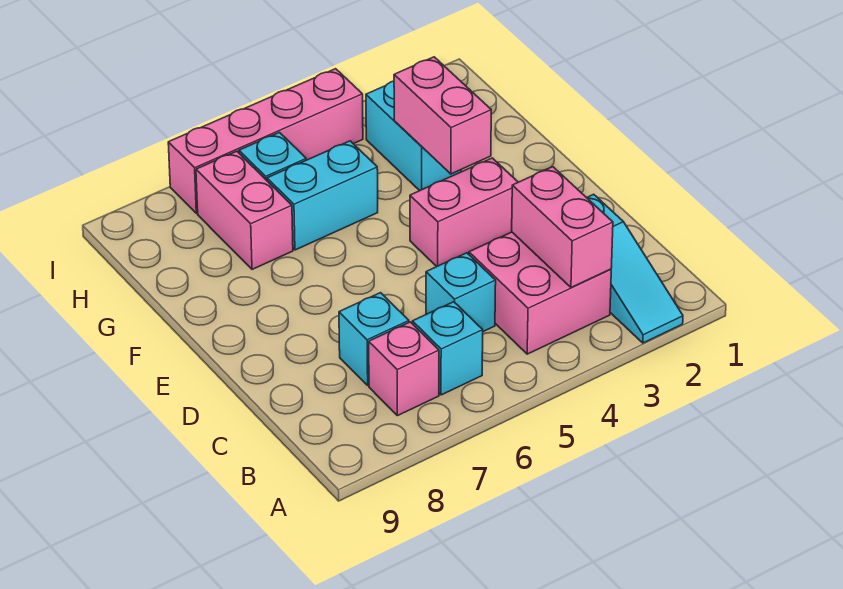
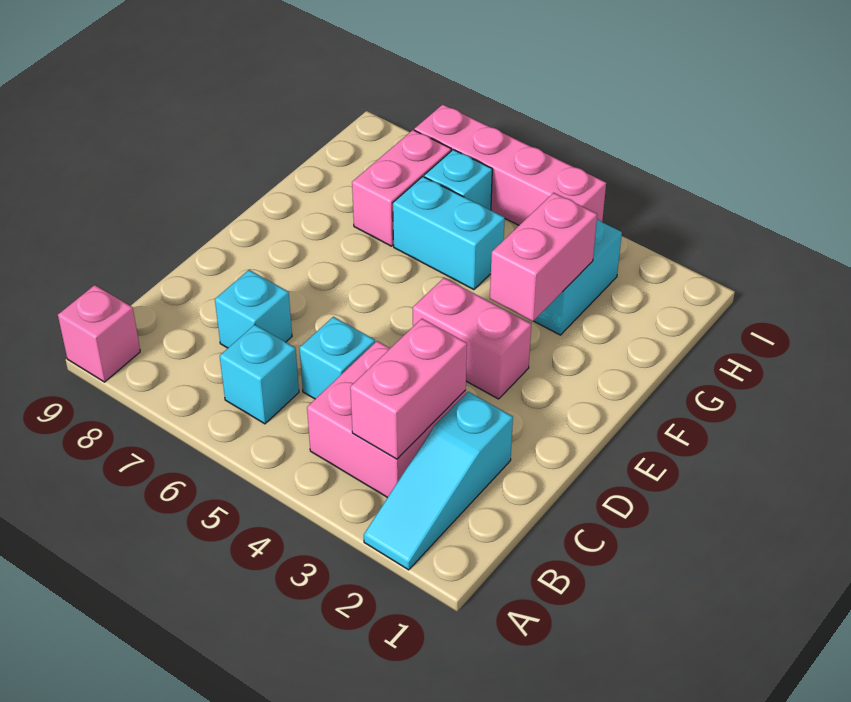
pink brick B7 level 1 -> pink brick A9 level 1

